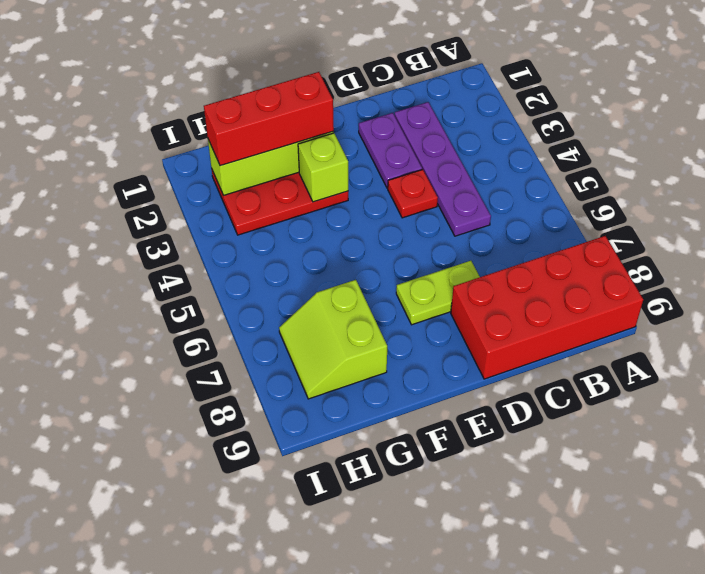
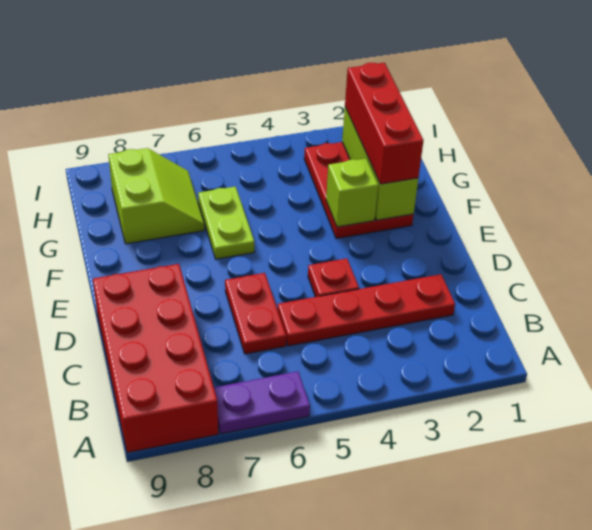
purple plate C2:C5 level 1 -> red plate C2:C5 level 1
none -> red plate C6:D6 level 1
purple plate D2:D3 level 1 -> purple plate A6:A7 level 1
lime plate D7:E7 level 1 -> lime plate F6:G6 level 1
lime slope G7:H8 level 1 top G -> lime slope G7:H8 level 1 top 8

